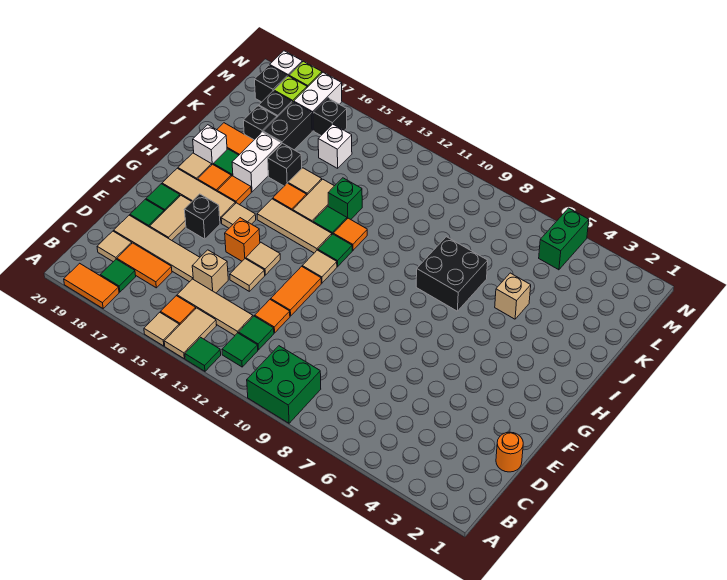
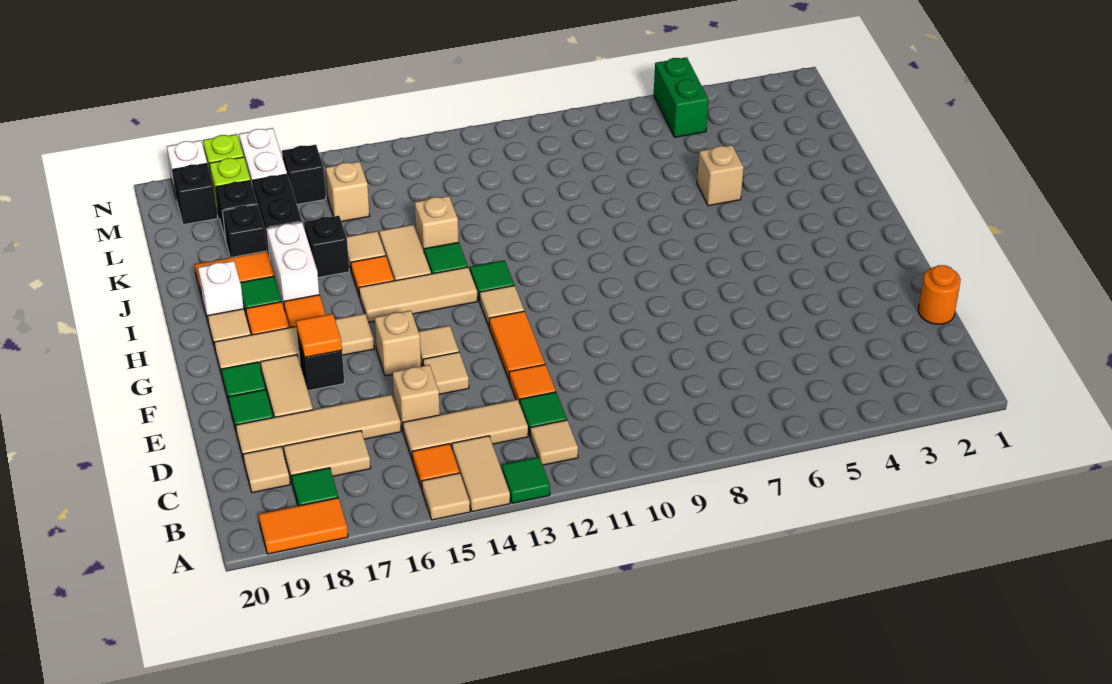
green brick A9:B10 level 1 -> none
green tile B12 level 1 -> tan tile B12 level 1
orange tile C17:C18 level 1 -> tan tile C17:C18 level 1
orange brick F15 level 1 -> tan brick F15 level 1
black brick I7:J8 level 1 -> none
orange tile I12 level 1 -> orange tile F17 level 2
green brick J13 level 1 -> tan brick J13 level 1
white brick L15 level 1 -> tan brick L15 level 1

